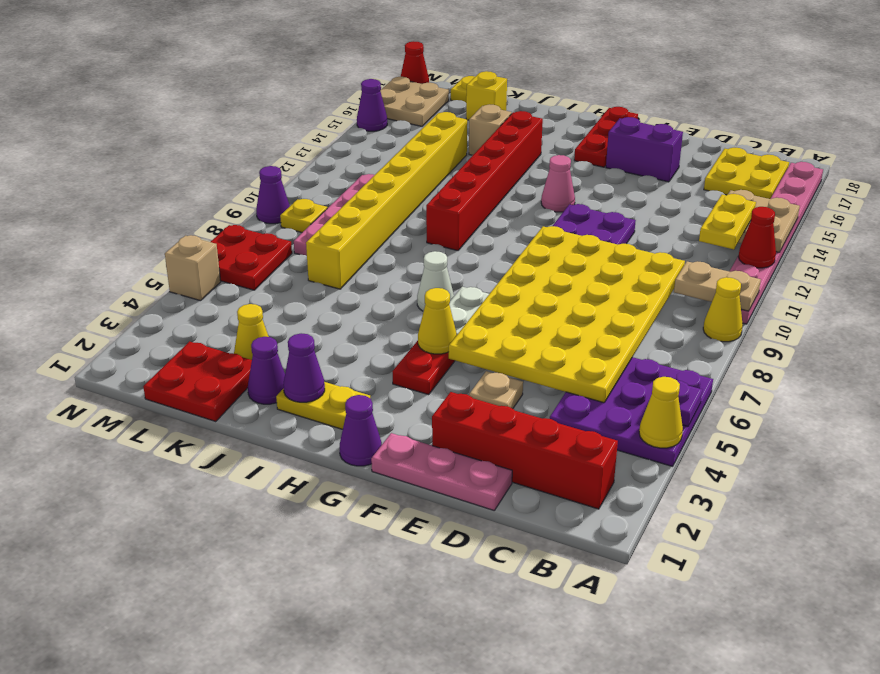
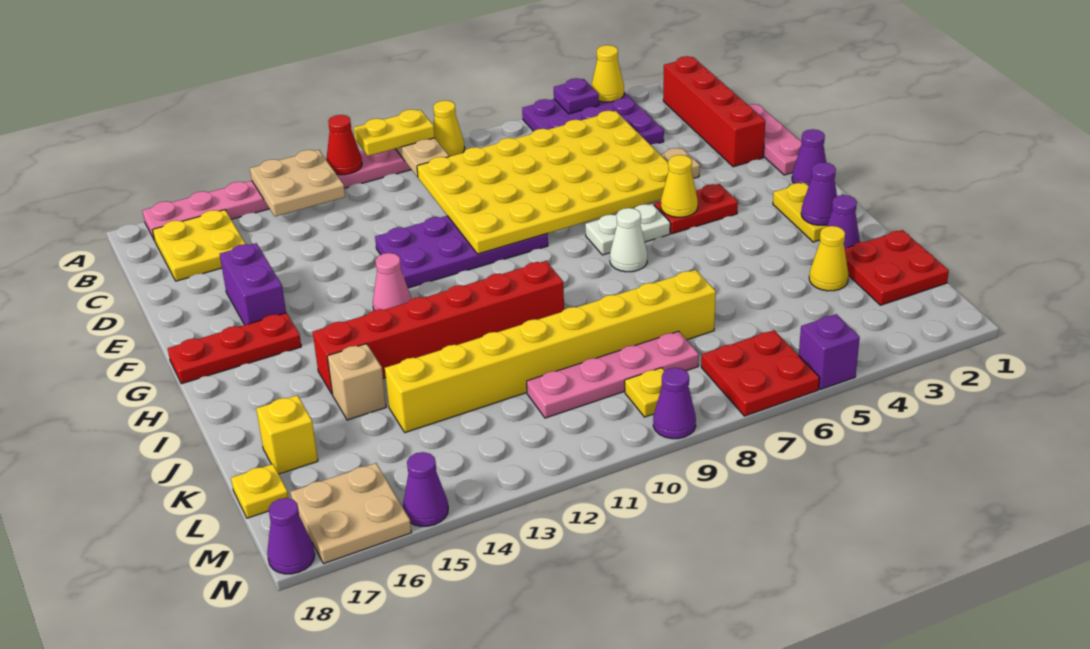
yellow plate B12:B13 level 3 -> yellow plate A10:A11 level 3
tan brick N5 level 1 -> purple brick N5 level 1
red cone N18 level 1 -> purple cone N18 level 1

